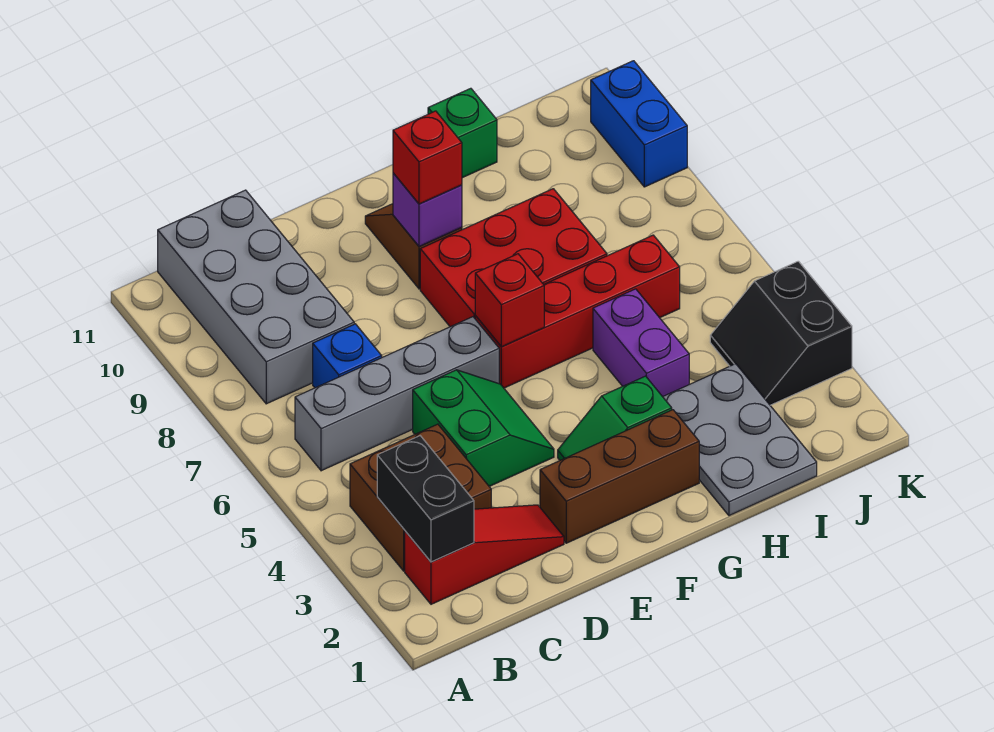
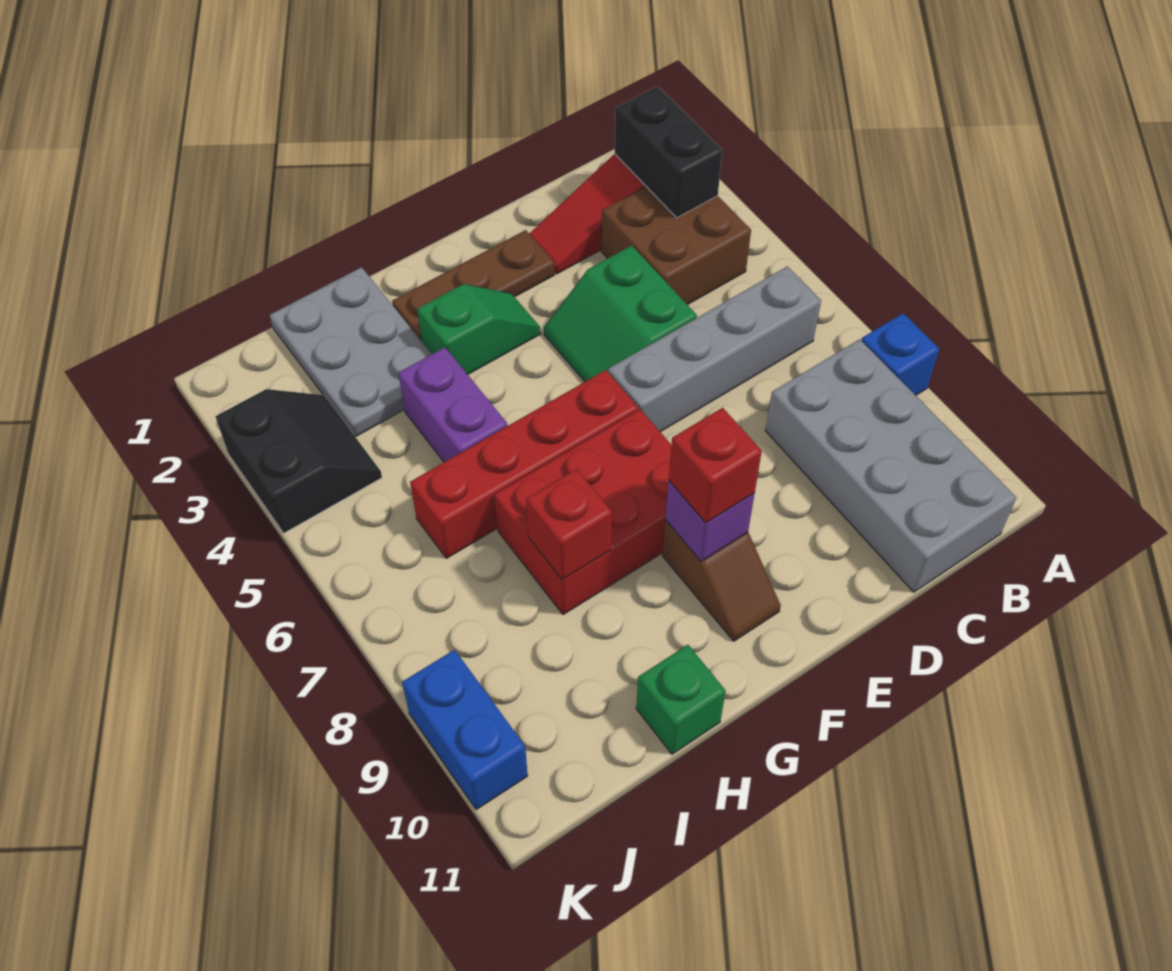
blue brick C7 level 1 -> blue brick A8 level 1
brown brick E2:G2 level 1 -> brown plate E2:G2 level 1
red brick F6 level 2 -> red brick H8 level 2

